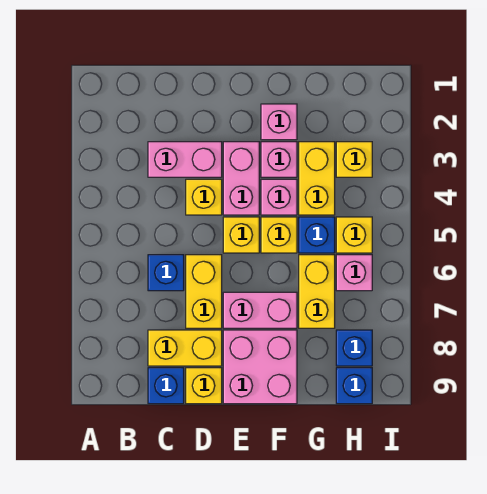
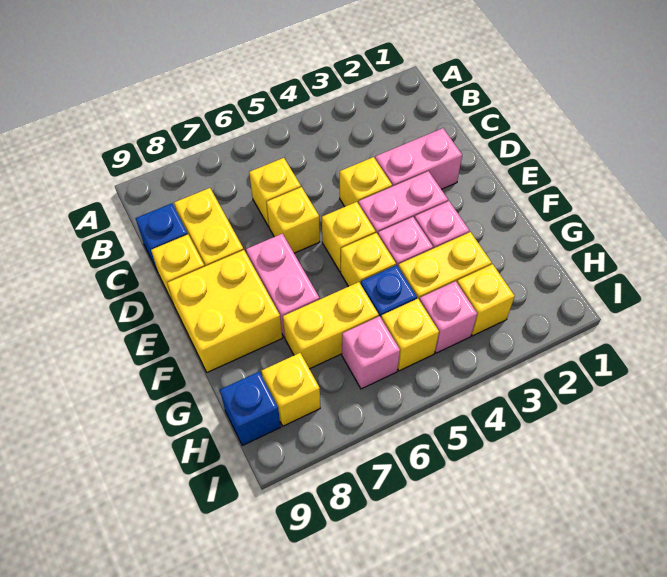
pink brick C3:D3 level 1 -> pink brick D2:D3 level 1
blue brick C6 level 1 -> yellow brick C6 level 1
yellow brick D6:D7 level 1 -> yellow brick D6 level 1
pink brick E8:F9 level 1 -> yellow brick E8:F9 level 1
pink brick F2 level 1 -> pink brick H4 level 1
blue brick H8 level 1 -> yellow brick H8 level 1

